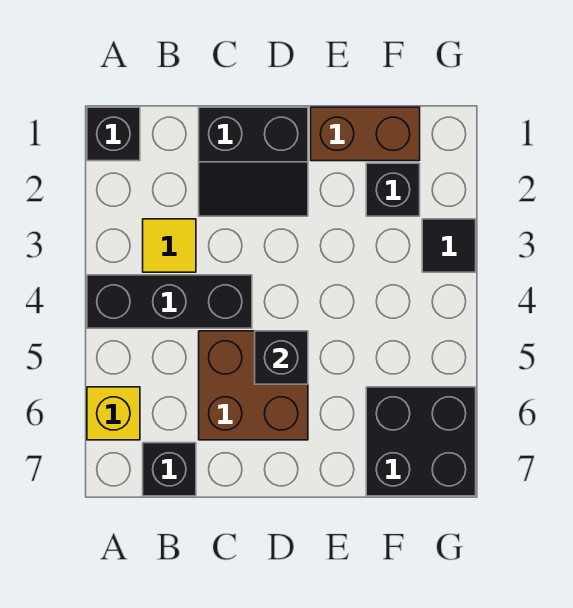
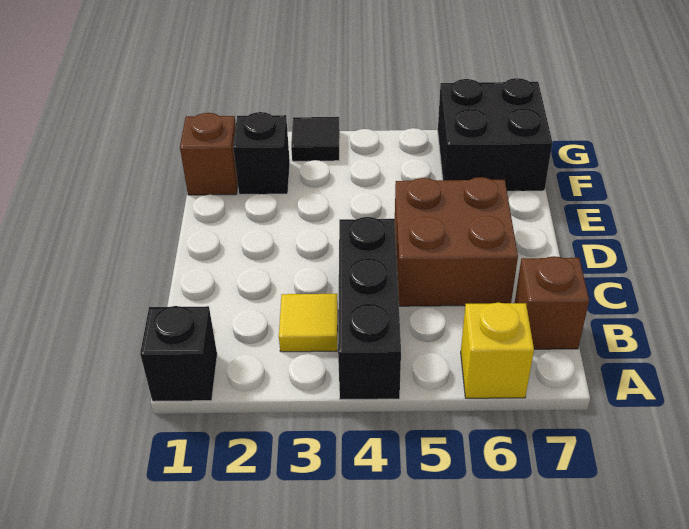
black brick B7 level 1 -> brown brick B7 level 1
black slope C1:D2 level 1 top 1 -> none
black brick D5 level 2 -> none
brown brick E1:F1 level 1 -> brown brick F1 level 1

